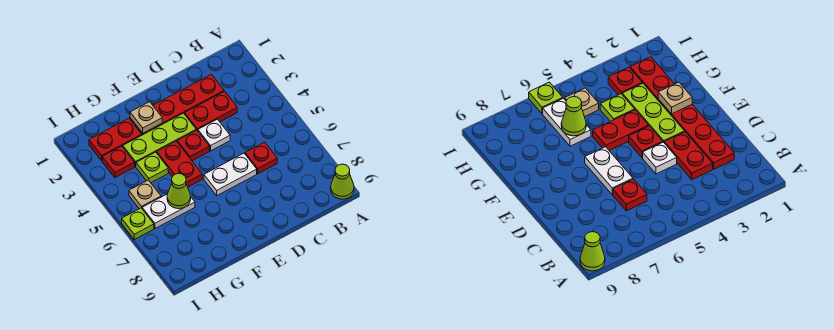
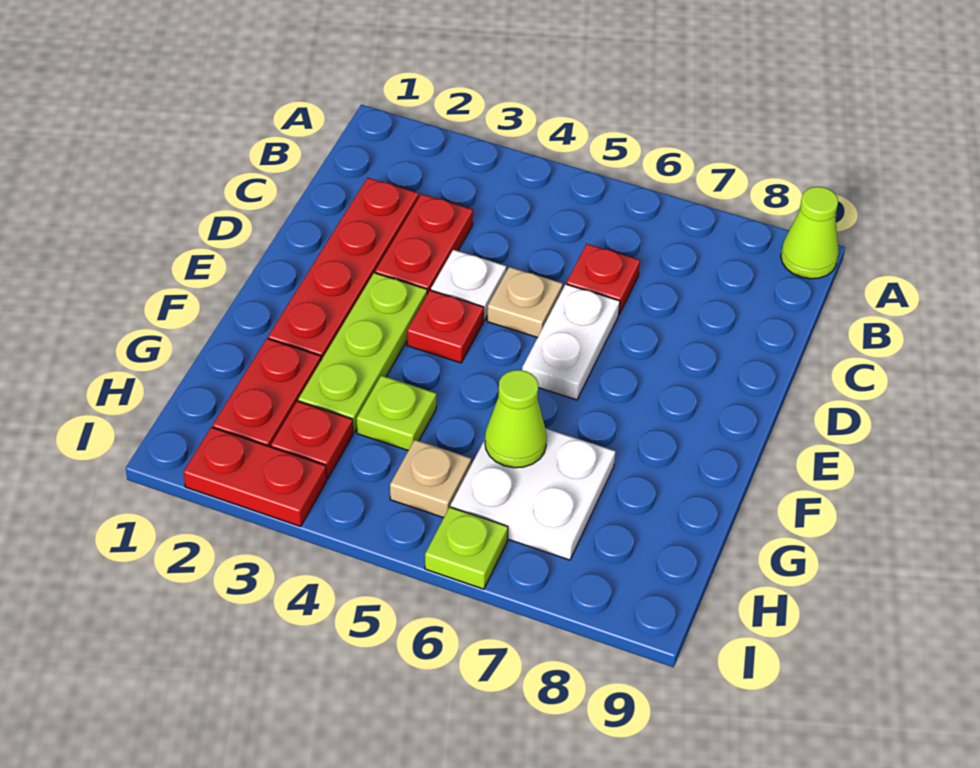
tan plate F2 level 2 -> tan plate D5 level 1
red plate F4:F5 level 1 -> red plate I2:I3 level 1
white plate G6:H6 level 1 -> white plate G6:H7 level 1

